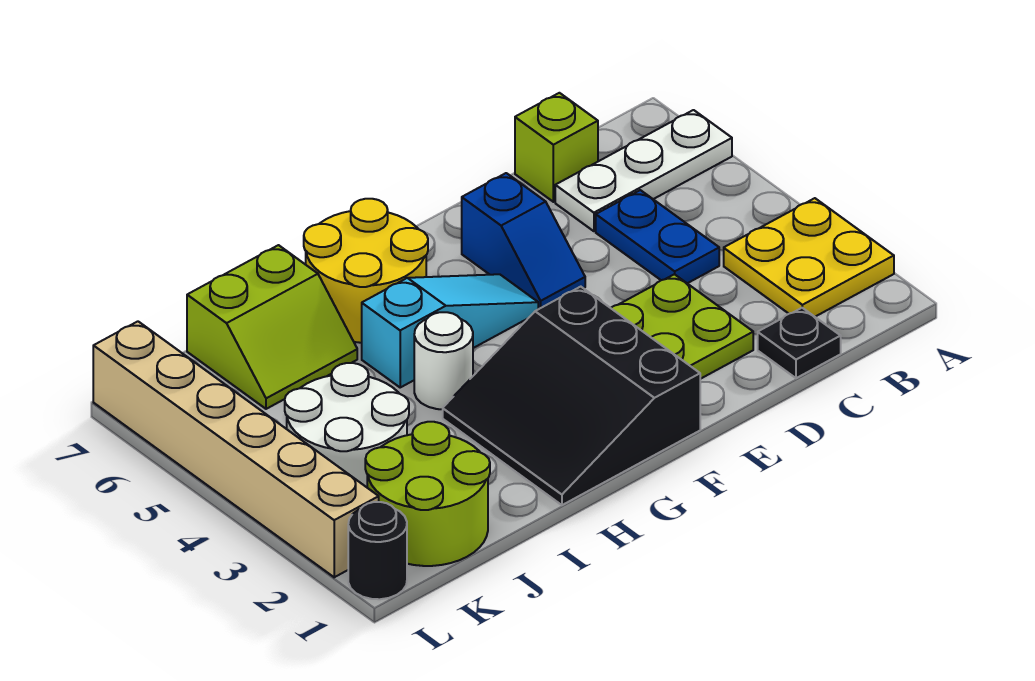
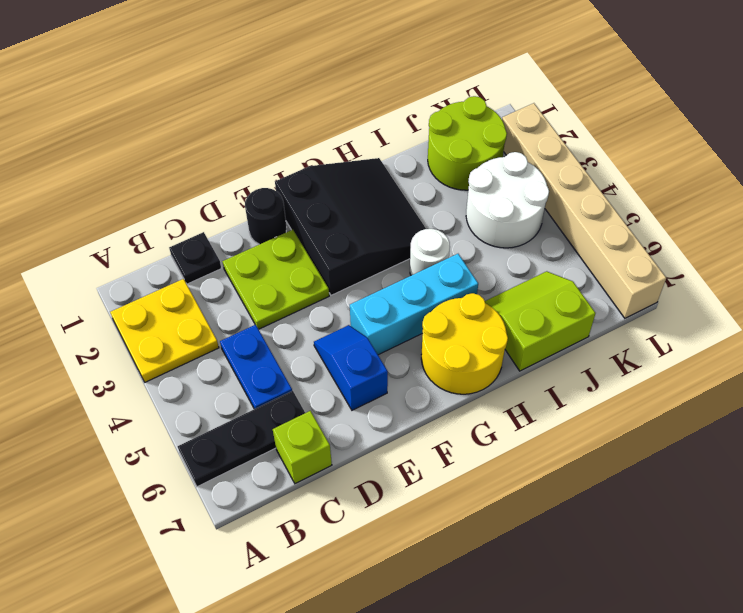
white plate A6:C6 level 1 -> black plate A6:C6 level 1
cyan slope F5:H5 level 1 top H -> cyan brick F5:H5 level 1
black round brick L1 level 1 -> black round brick E1 level 1

